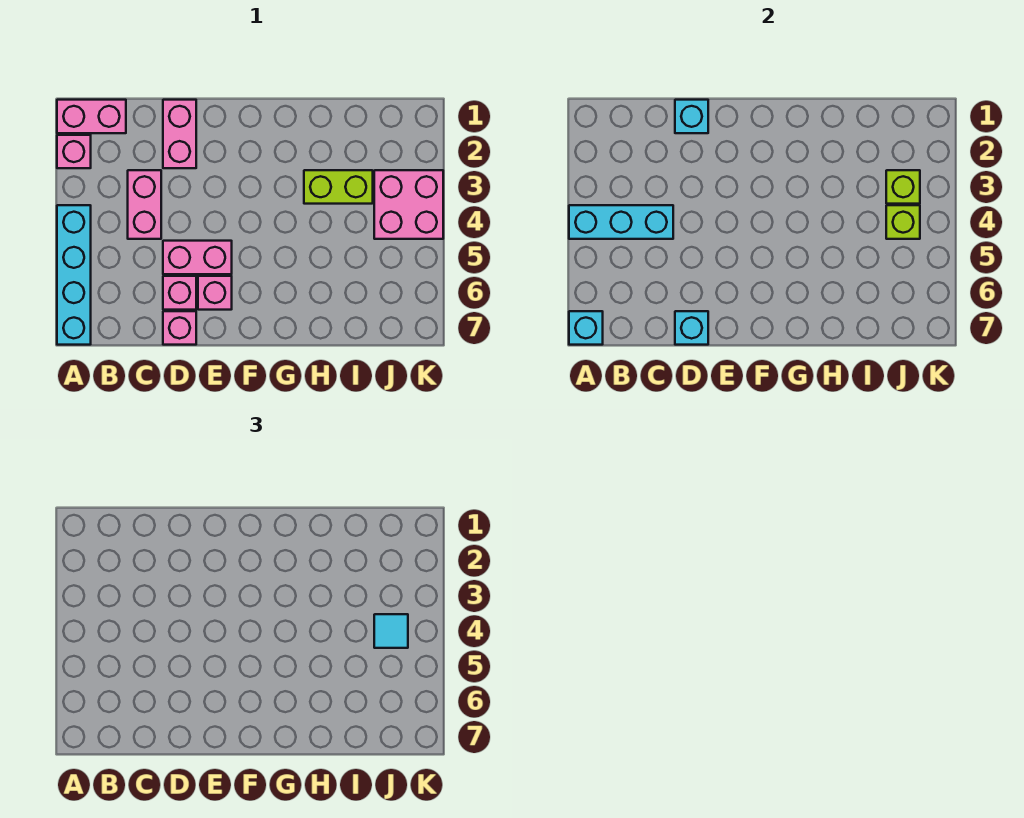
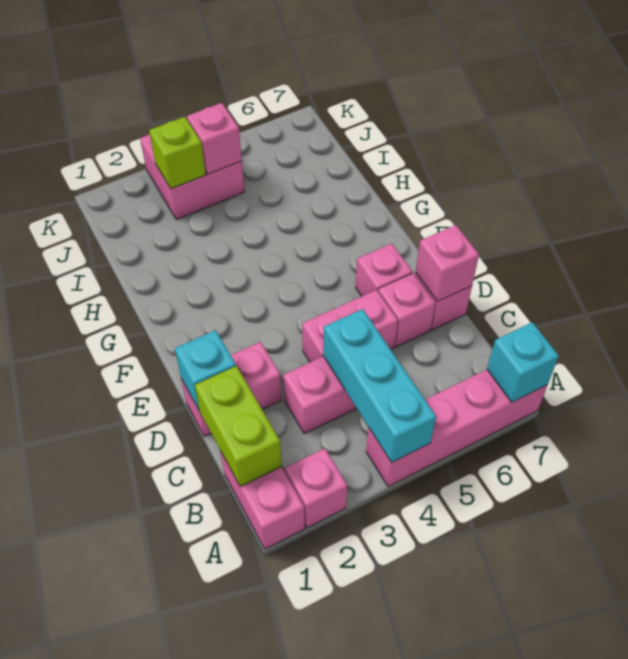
cyan brick A4:A7 level 1 -> pink brick A4:A7 level 1
pink brick D5:E5 level 1 -> pink brick D4:D5 level 1
cyan brick D7 level 2 -> pink brick D7 level 2
lime brick H3:I3 level 1 -> lime brick B1:C1 level 2
lime brick J4 level 2 -> pink brick J4 level 2
cyan tile J4 level 3 -> none

